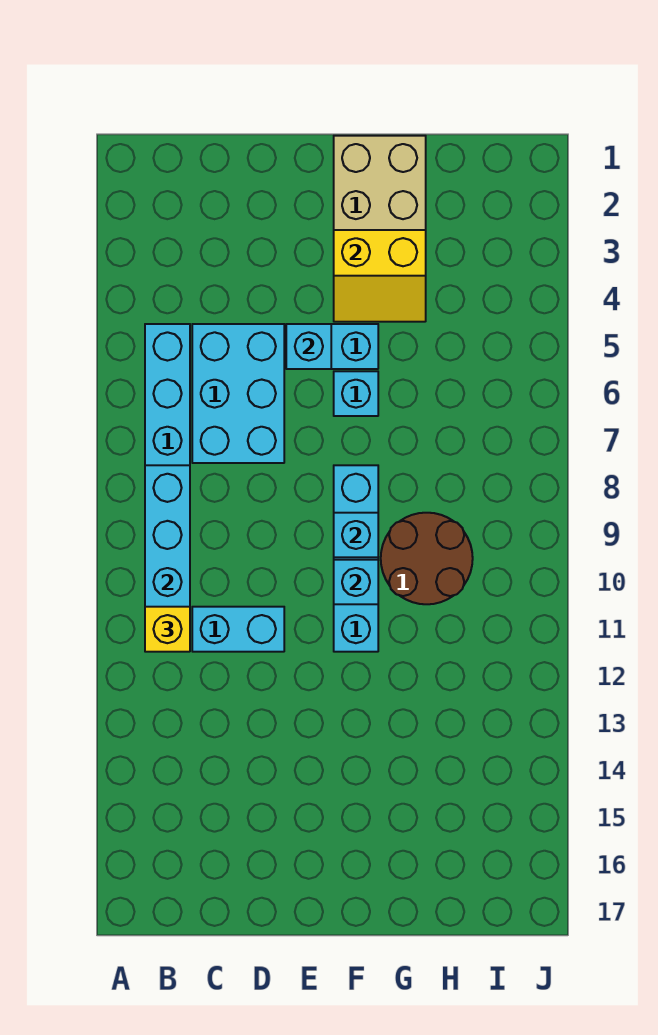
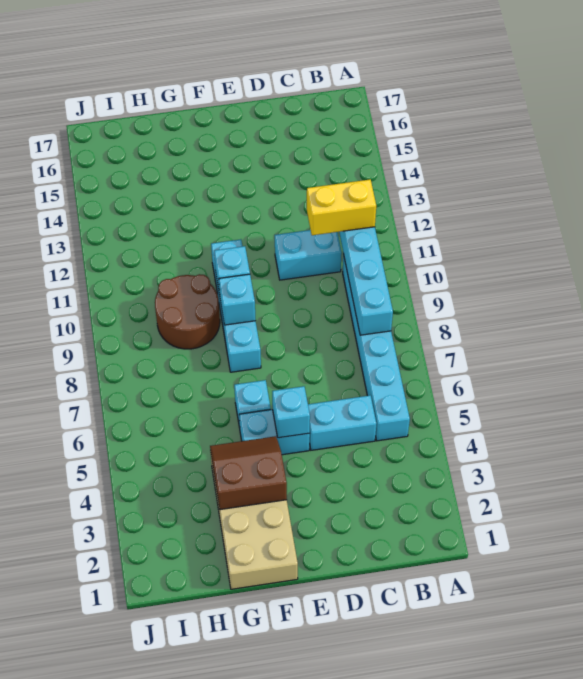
yellow brick B11 level 3 -> yellow brick B11:C11 level 3
cyan brick C5:D7 level 1 -> cyan brick C5:D5 level 1
yellow slope F3:G4 level 2 top 3 -> brown slope F3:G4 level 2 top 3

